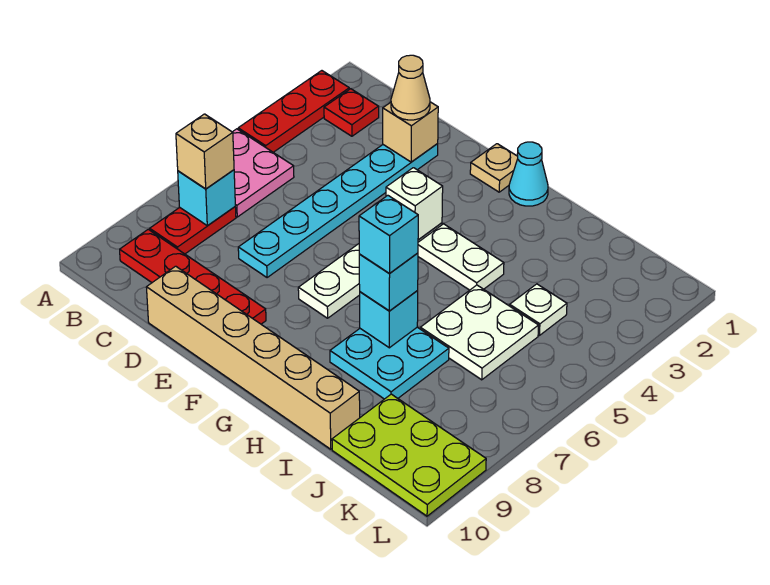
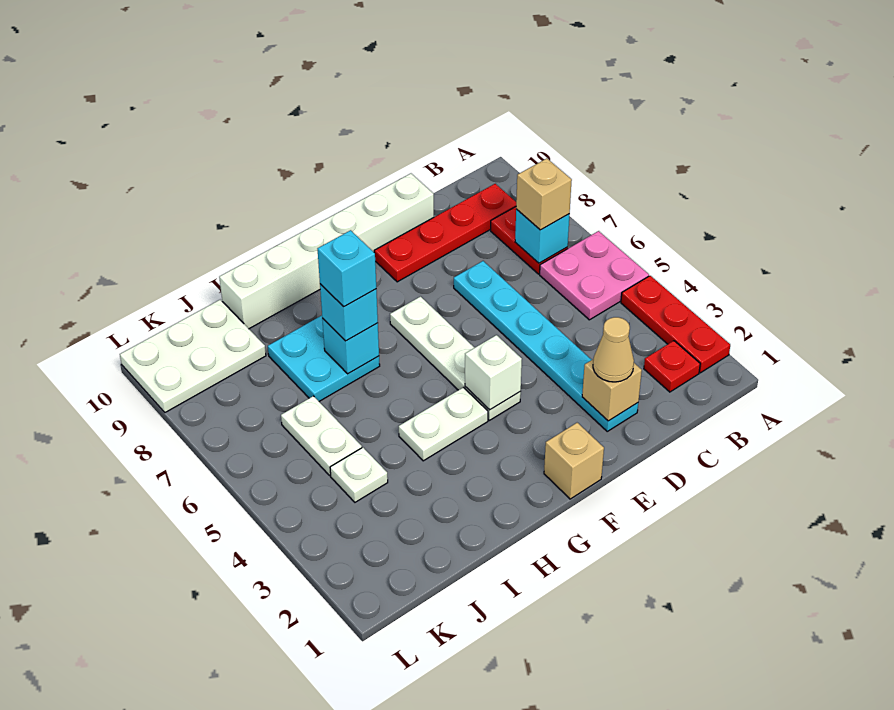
tan brick D10:I10 level 1 -> white brick D10:I10 level 1
tan plate F1 level 1 -> tan brick F1 level 1
cyan cone G1 level 1 -> none
white plate I5:J6 level 1 -> white plate J5:J6 level 1
lime plate J9:L10 level 1 -> white plate J9:L10 level 1

